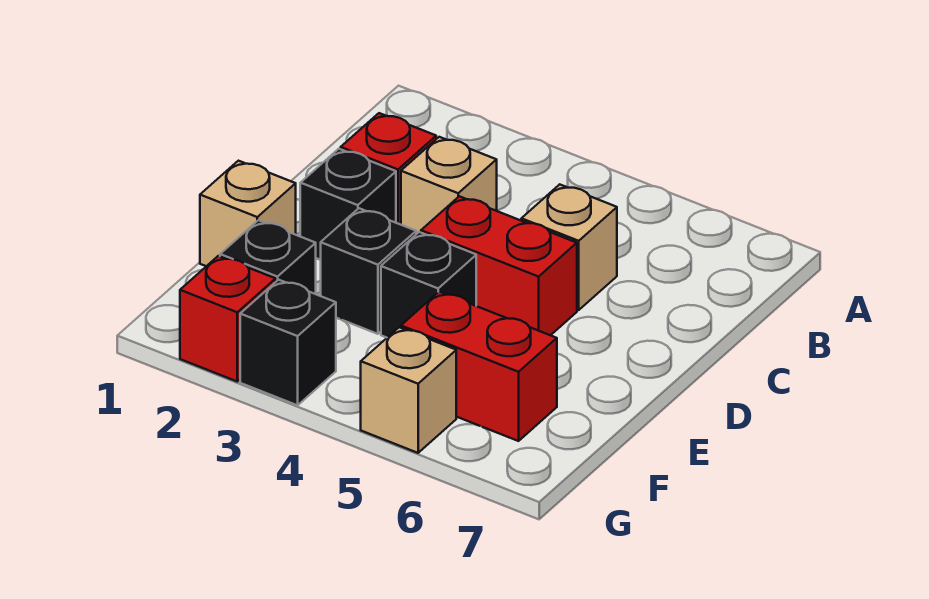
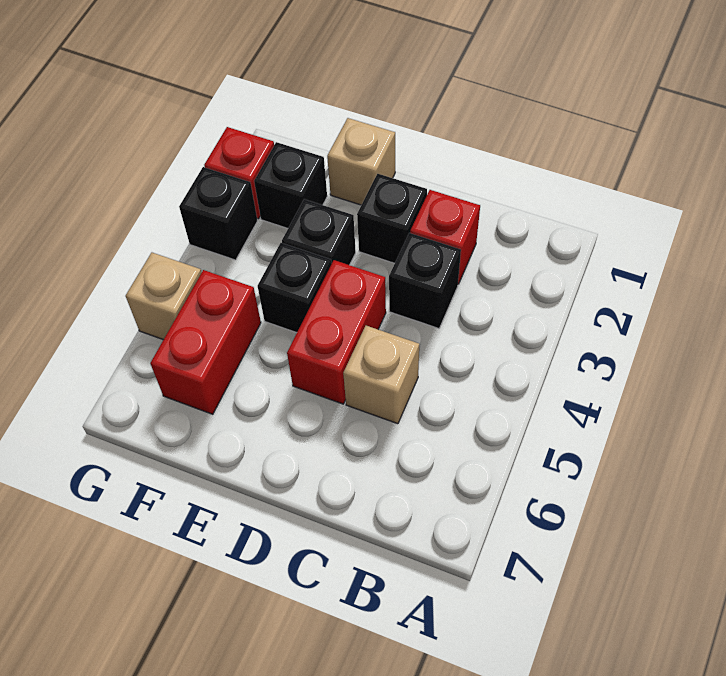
tan brick C3 level 1 -> black brick C3 level 1

